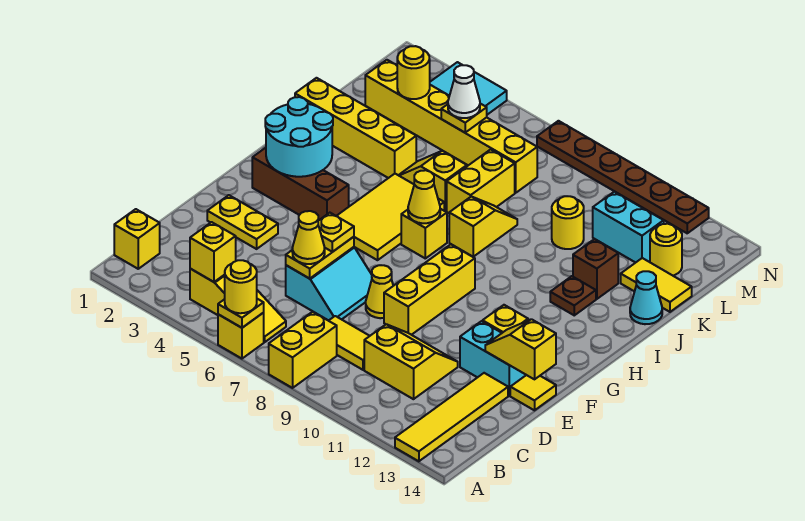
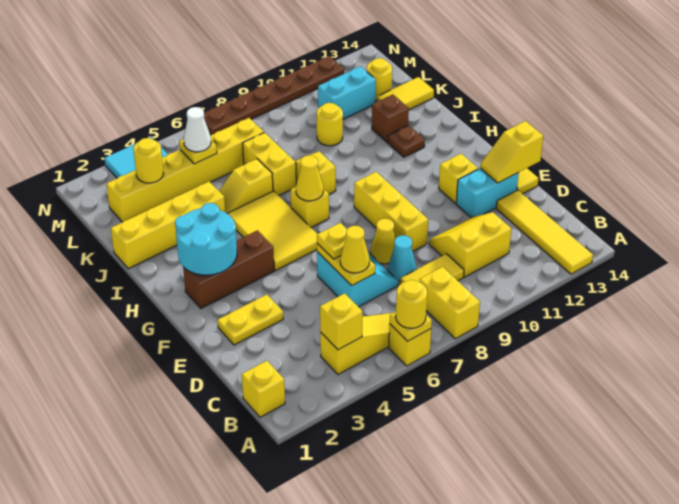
cyan cone J14 level 1 -> cyan cone D8 level 1

